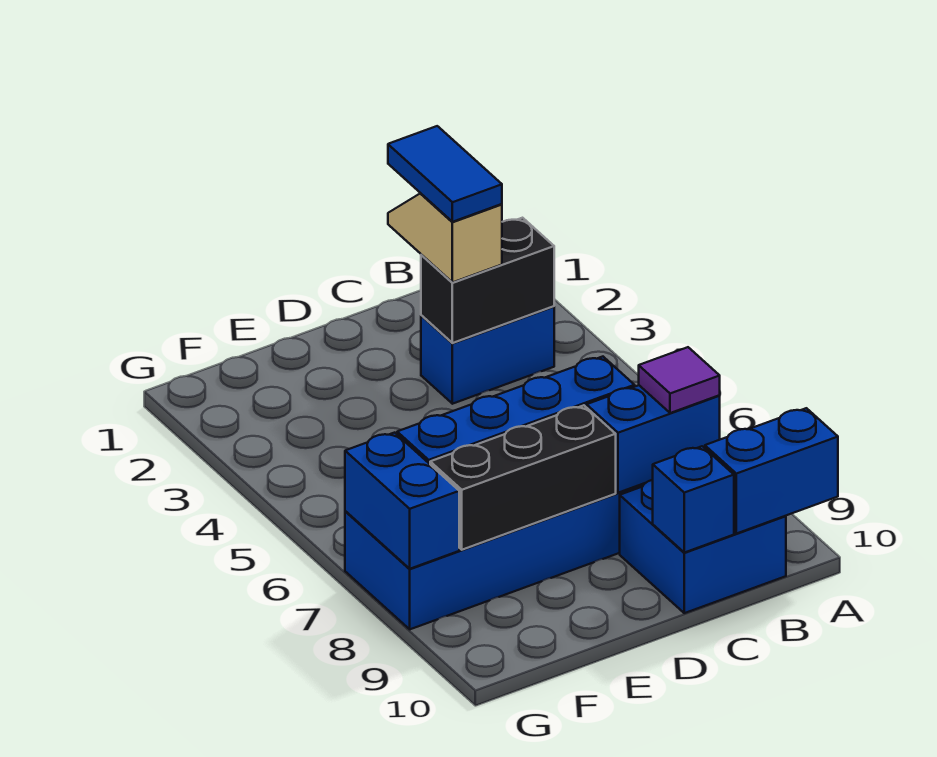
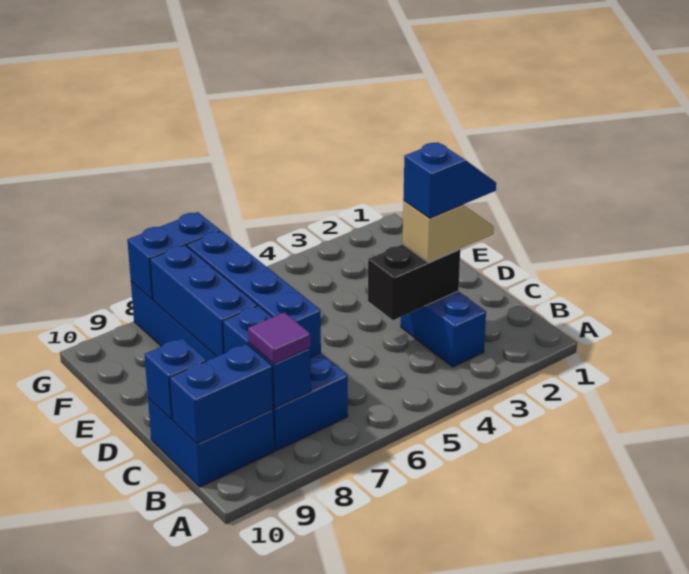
blue brick A10:B10 level 2 -> blue brick B9:B10 level 2
black brick B3:C3 level 2 -> black brick C3:C4 level 2
blue tile C2:C3 level 4 -> blue slope C2:C3 level 4 top 3
black brick D8:F8 level 2 -> blue brick D8:F8 level 2

